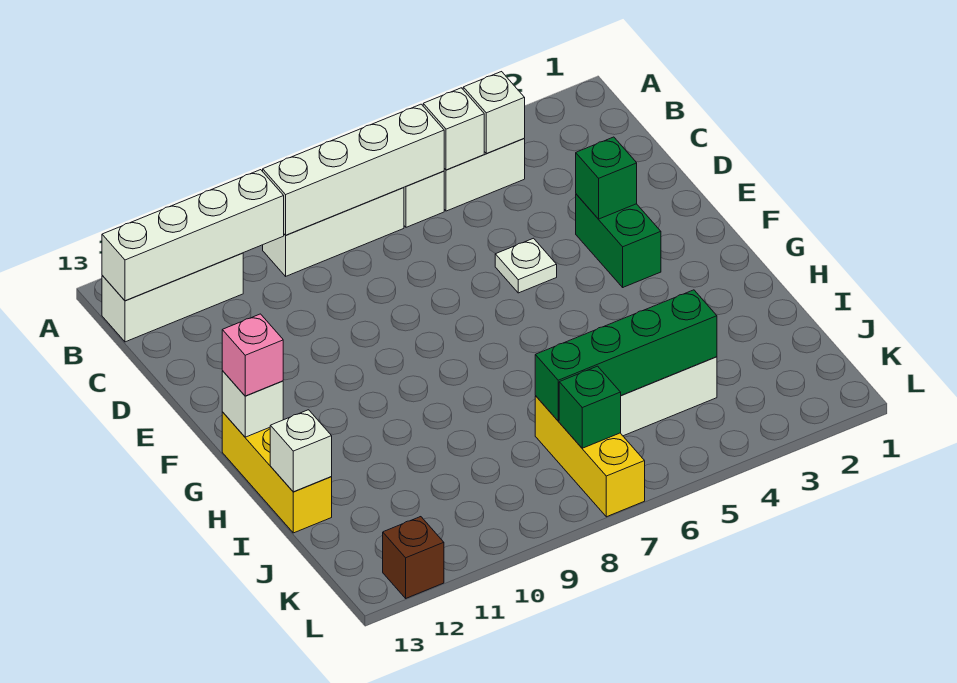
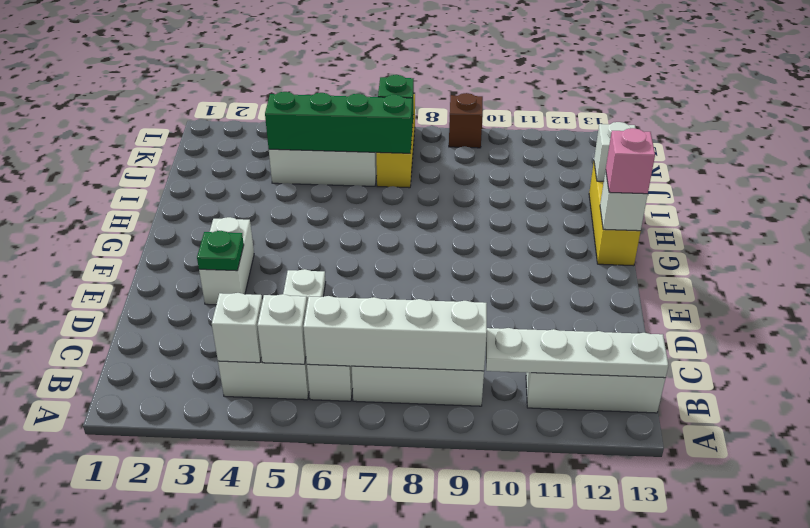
white brick B10:B13 level 2 -> white plate B10:B13 level 2
green brick E3:F3 level 1 -> white brick E3:F3 level 1
green brick E3 level 2 -> green plate E3 level 2
brown brick L12 level 1 -> brown brick L9 level 1

